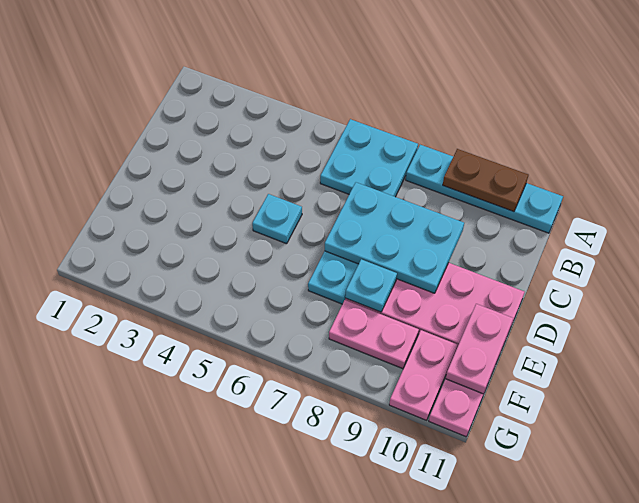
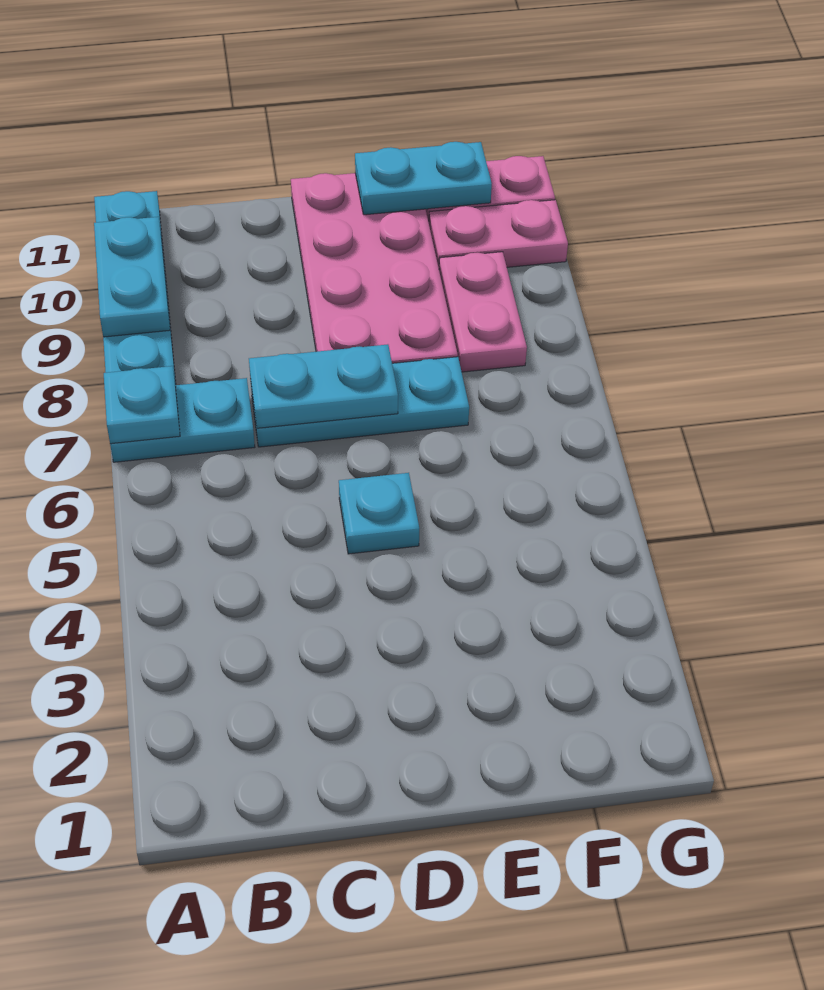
cyan plate A6:B7 level 1 -> cyan plate A7:B7 level 1
brown plate A9:A10 level 2 -> cyan plate A9:A10 level 2
cyan plate C7:D9 level 2 -> cyan plate C7:D7 level 2
cyan plate E8 level 2 -> cyan plate A7 level 2
pink plate E11:F11 level 2 -> cyan plate E11:F11 level 2

